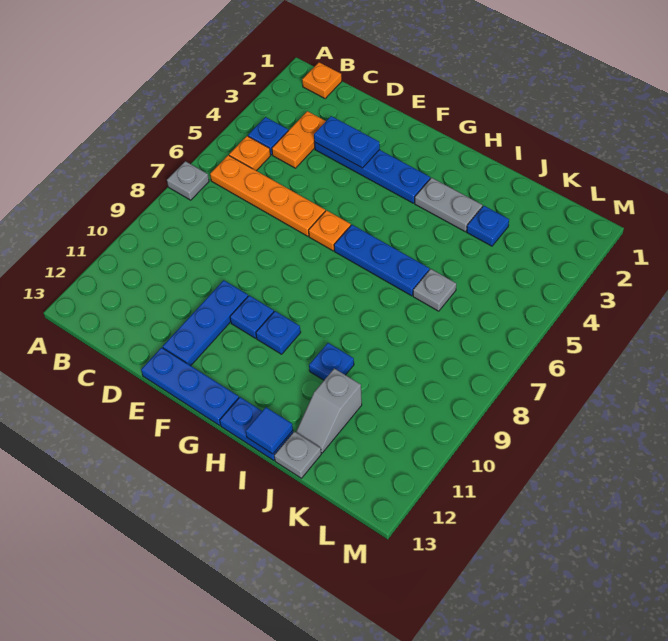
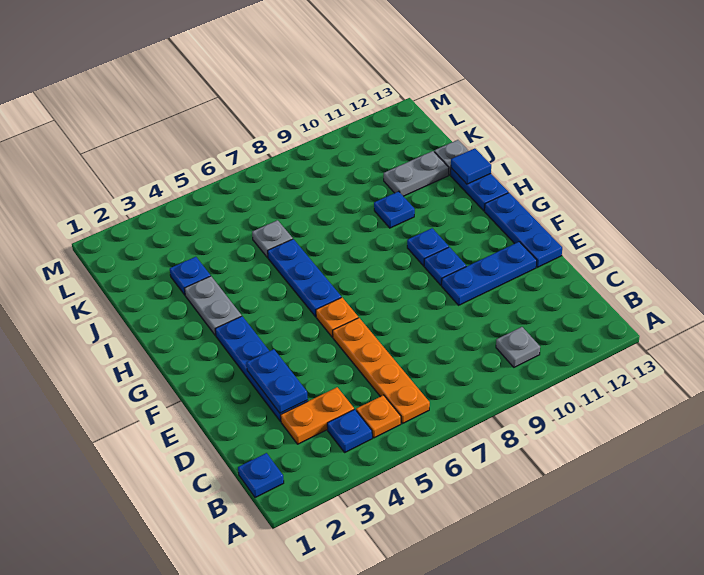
grey plate A7 level 1 -> grey plate B10 level 1
orange plate B1 level 1 -> blue plate B1 level 1
grey slope J11:J12 level 1 top 11 -> grey plate J11:J12 level 1

